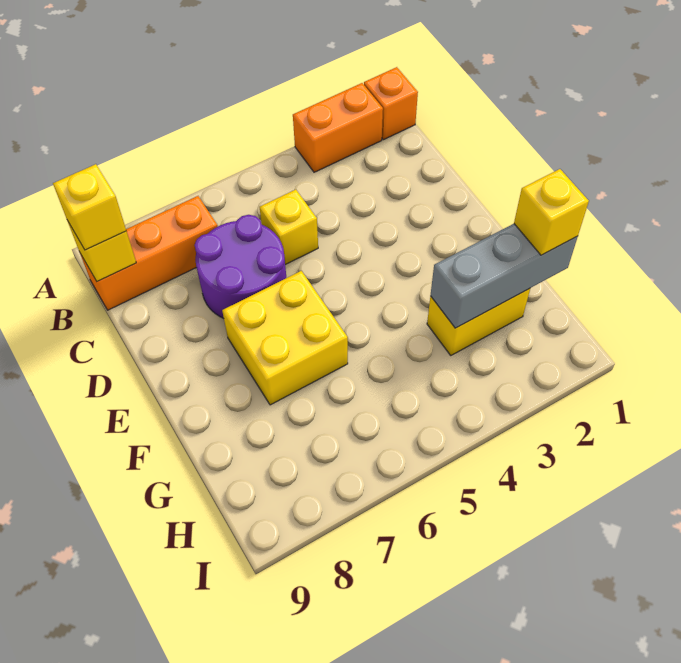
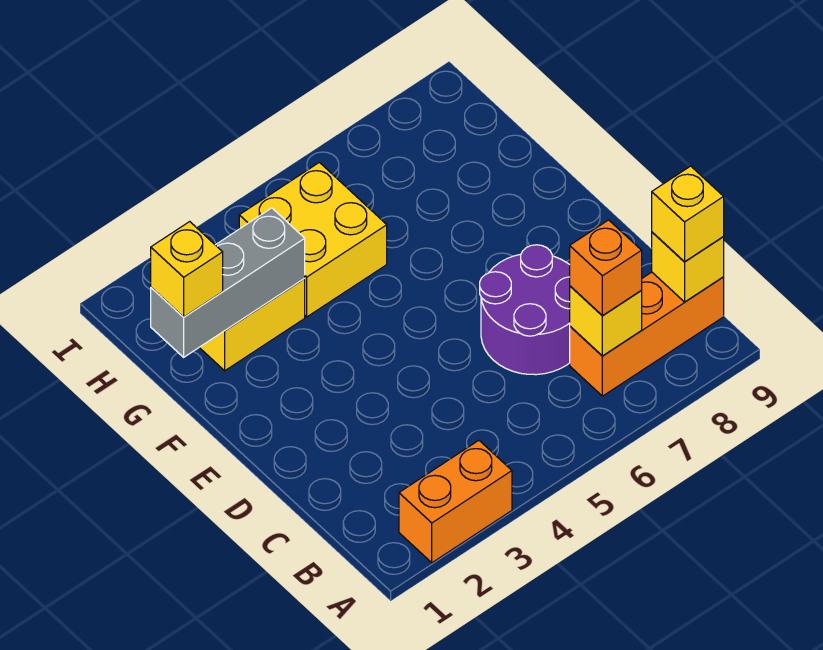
orange brick A1 level 1 -> orange brick B7 level 3
yellow brick C5 level 1 -> yellow brick B7 level 2
yellow brick E6:F7 level 1 -> yellow brick G4:H5 level 1

